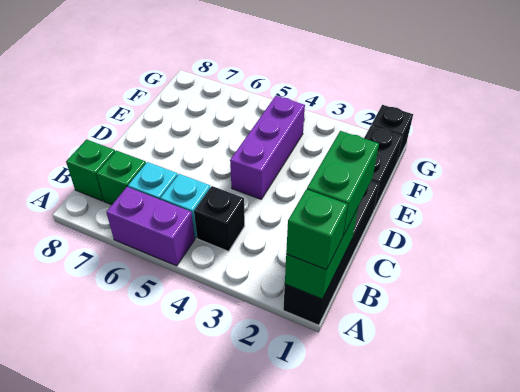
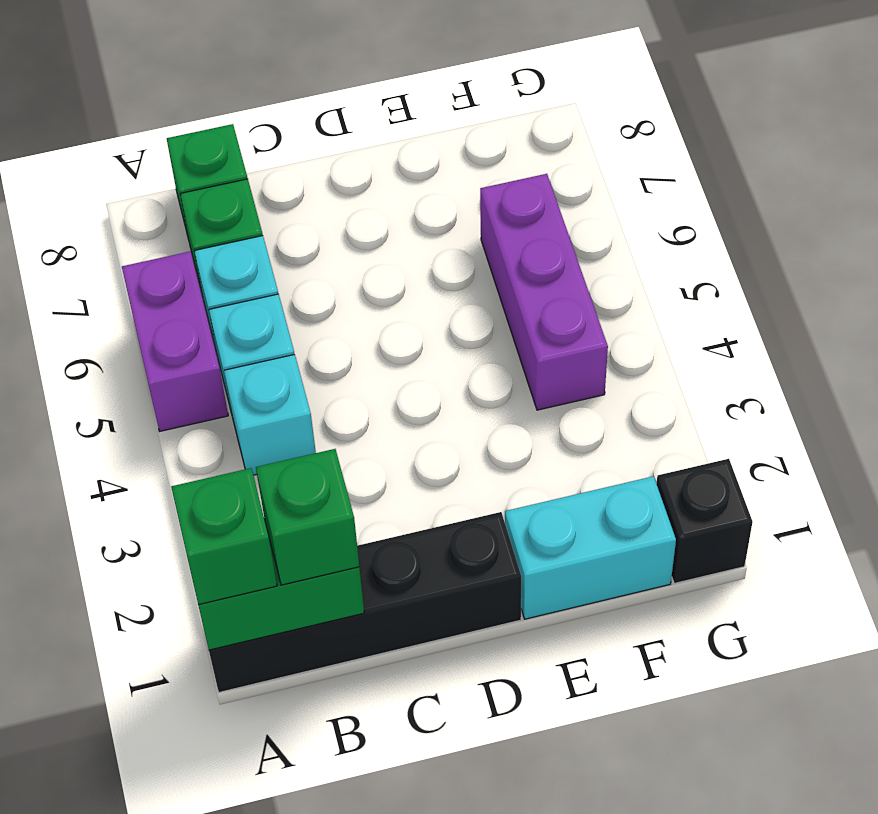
green brick B1:C1 level 3 -> green brick B1 level 3
black brick B4 level 1 -> cyan brick B4 level 1
purple brick D4:F4 level 1 -> purple brick F4:F6 level 1
black brick E1:F1 level 1 -> cyan brick E1:F1 level 1

